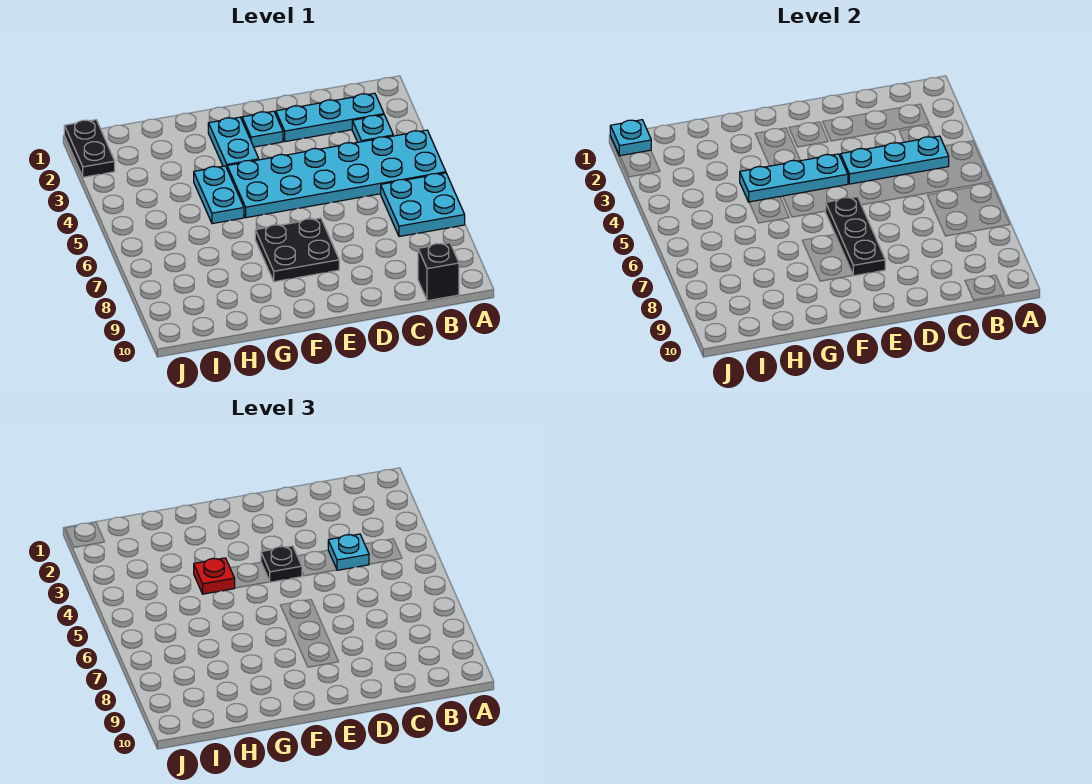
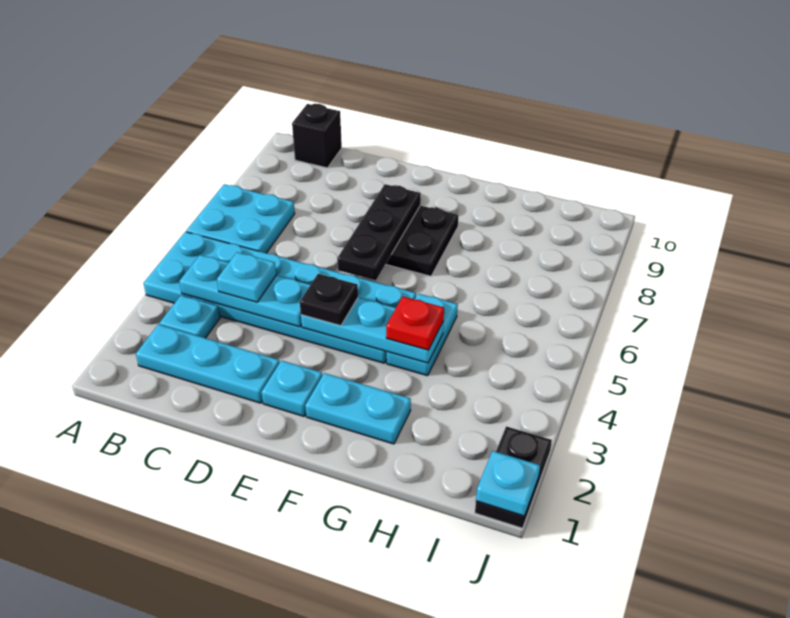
cyan plate F2:F3 level 1 -> cyan plate F2:G2 level 1

